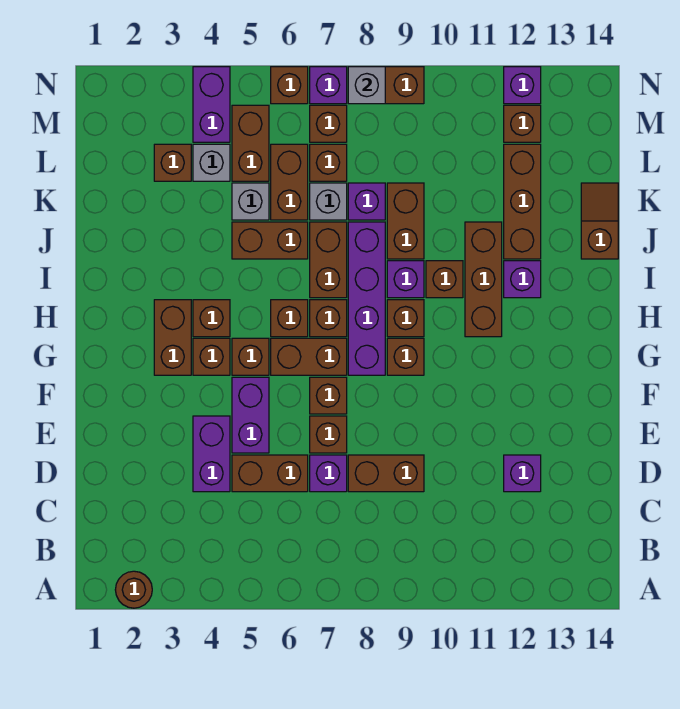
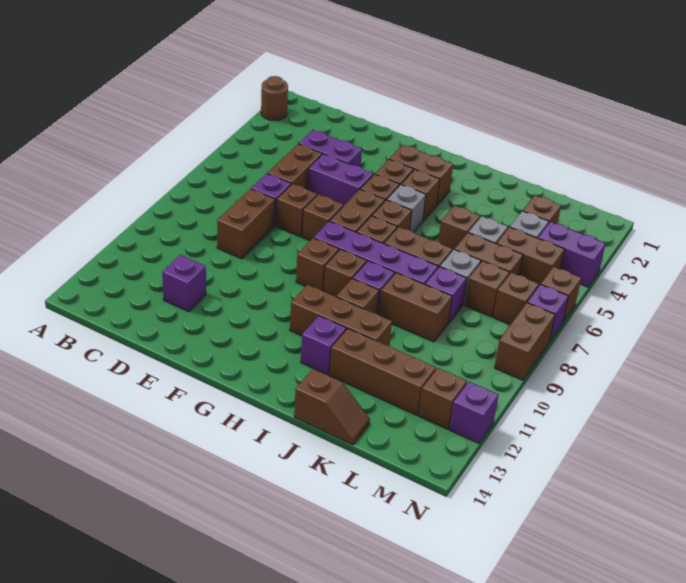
brown brick J5:J6 level 1 -> brown brick J5 level 1
grey brick N8 level 2 -> grey brick H5 level 1

